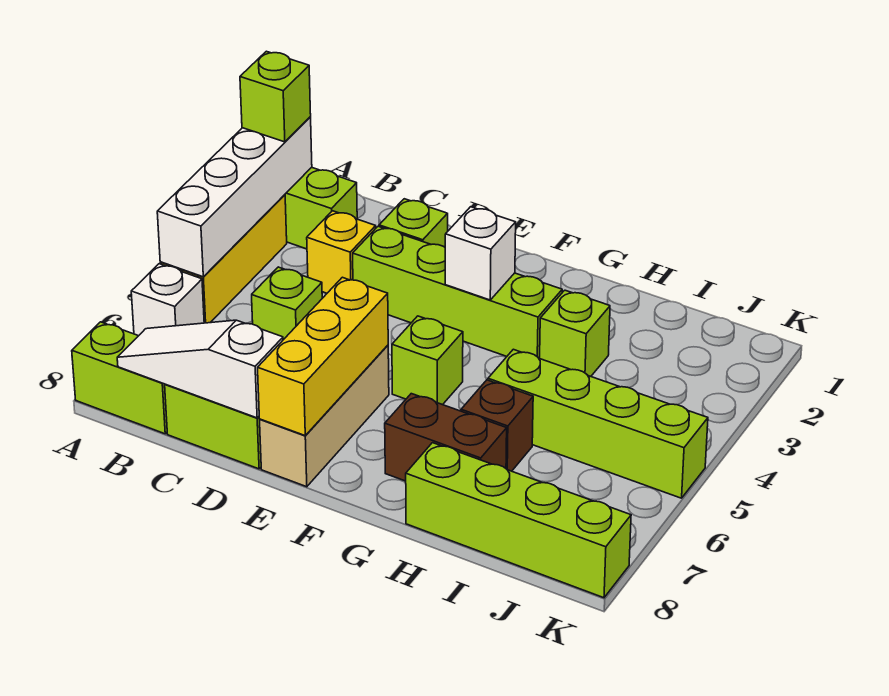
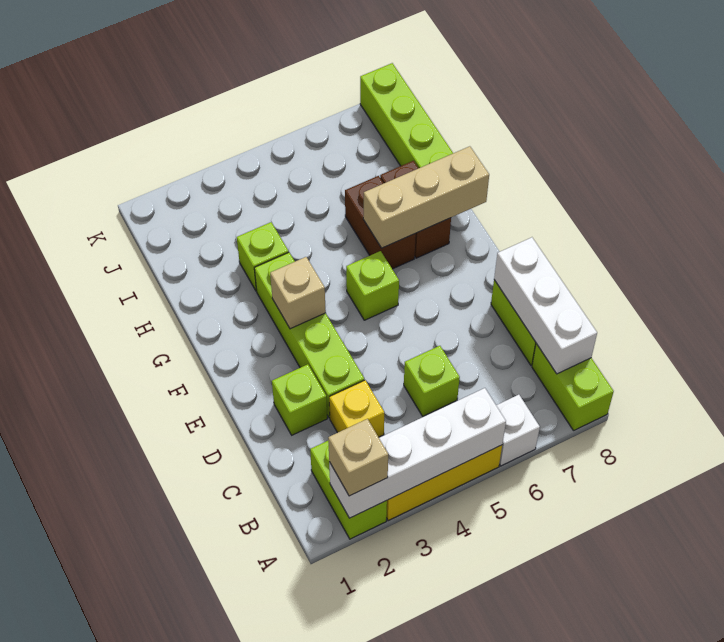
lime brick A2 level 3 -> tan brick A2 level 3
white slope B8:D8 level 2 top D -> white brick B8:D8 level 2
tan brick E6:E8 level 1 -> tan brick G6:G8 level 2
yellow brick E6:E8 level 2 -> none
white brick F3 level 2 -> tan brick F3 level 2
lime brick H5:K5 level 1 -> none
brown brick H6 level 1 -> brown brick G6:H6 level 1

